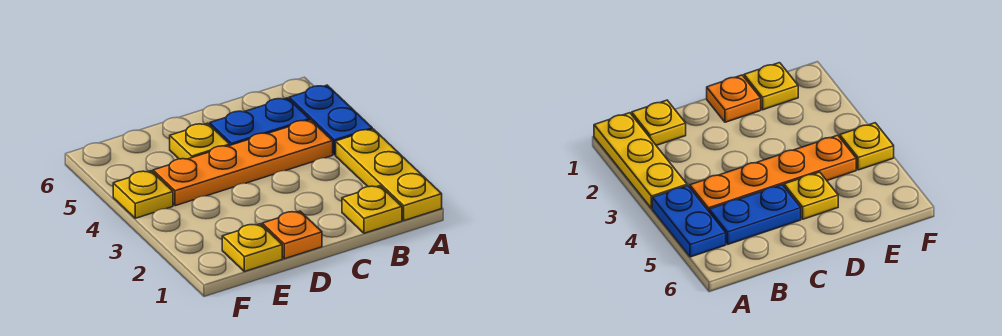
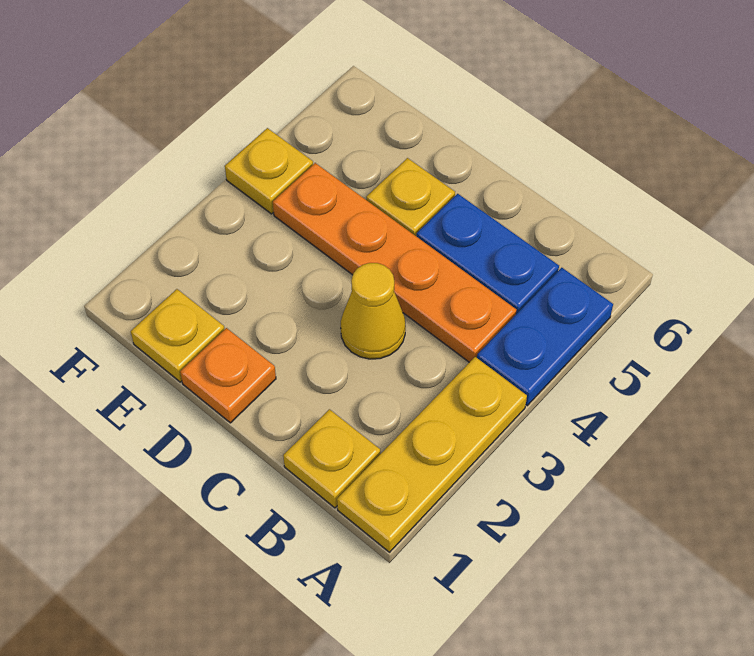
none -> yellow cone C3 level 1

